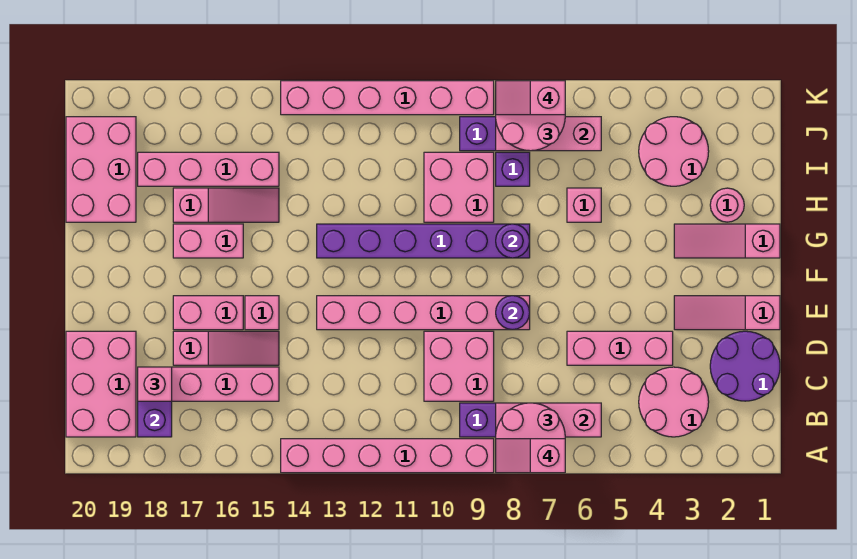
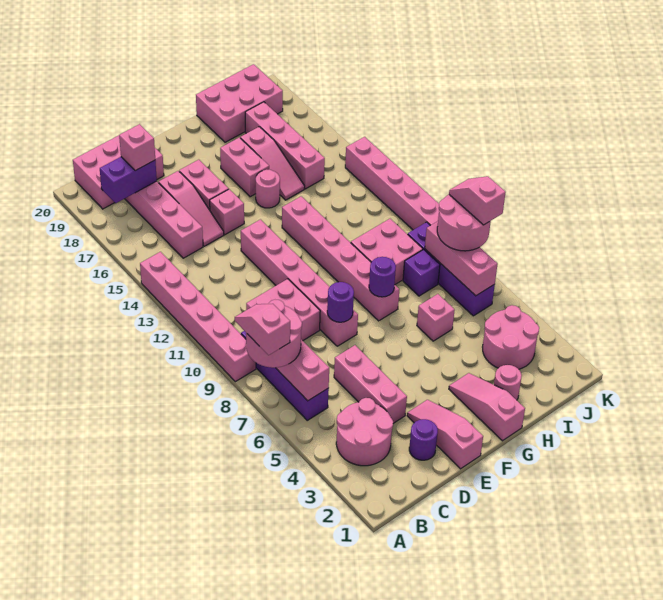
purple round brick C1:D2 level 1 -> purple round brick D2 level 1
purple brick G8:G13 level 1 -> pink brick G8:G13 level 1
none -> pink round brick G15 level 1

